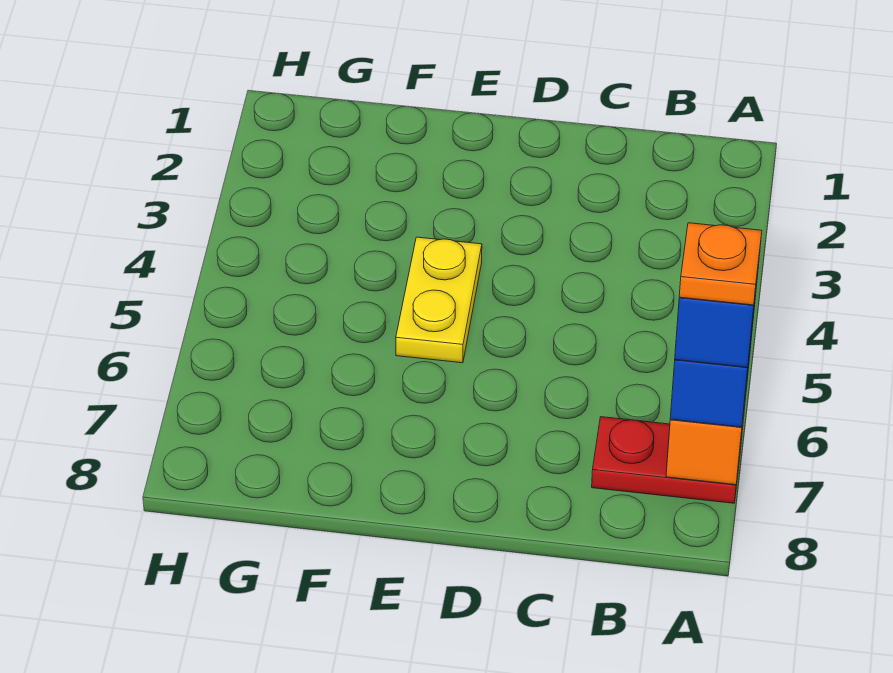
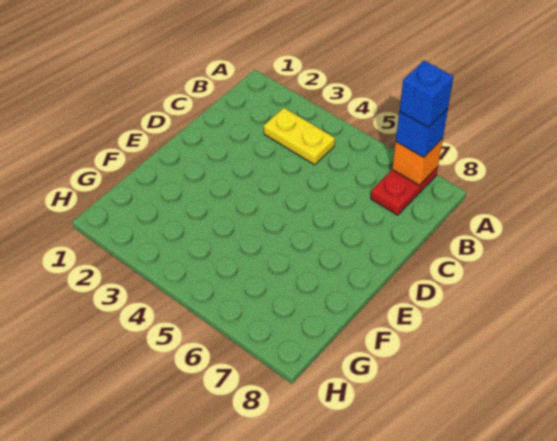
orange plate A7 level 5 -> none
yellow plate E4:E5 level 1 -> yellow plate B3:B4 level 1

